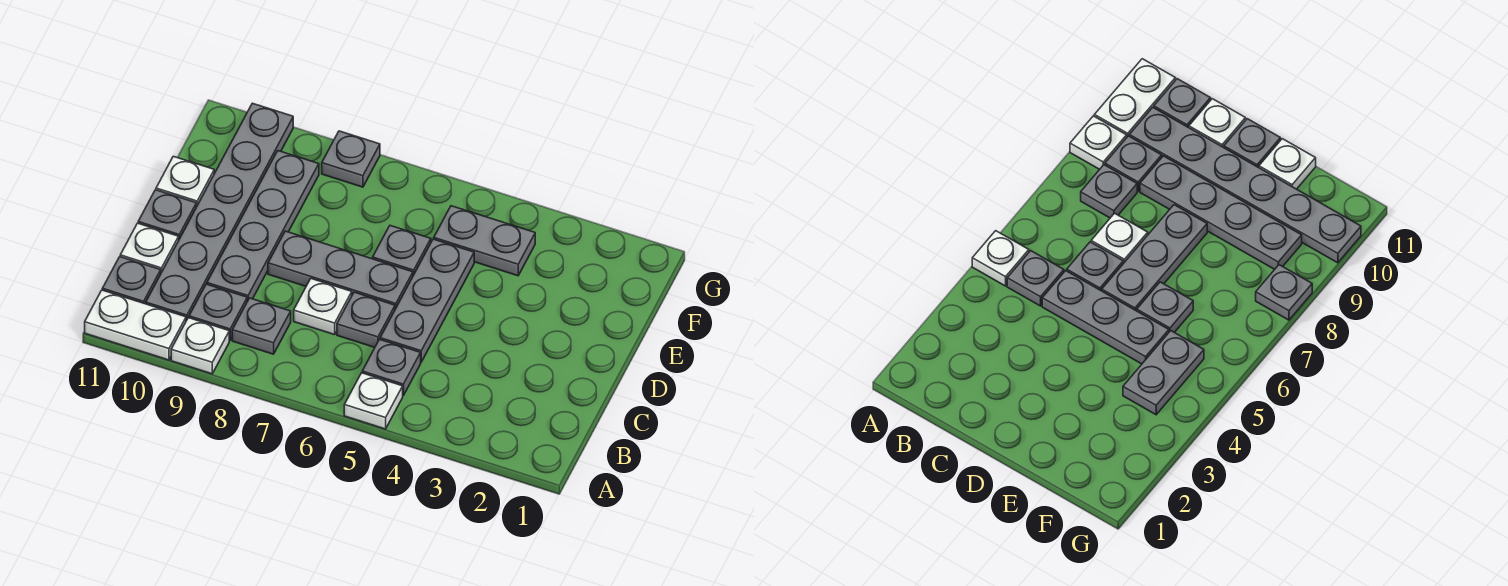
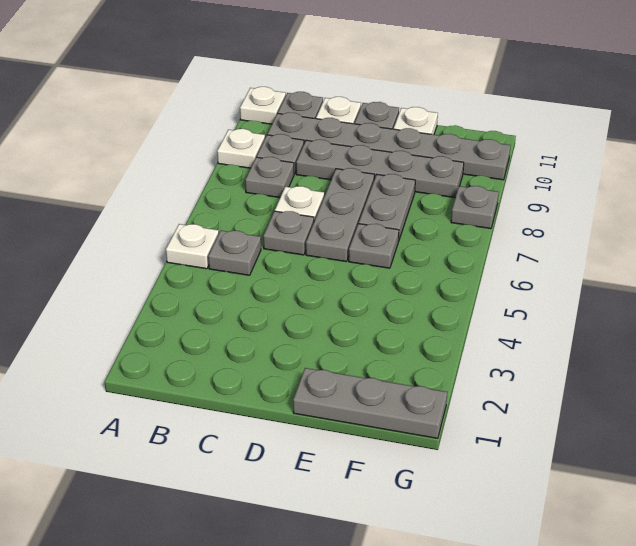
white plate A10:A11 level 1 -> white plate A11 level 1
grey plate C5:E5 level 1 -> grey plate E1:G1 level 1
grey plate F4:F5 level 1 -> grey plate E7:E8 level 1

